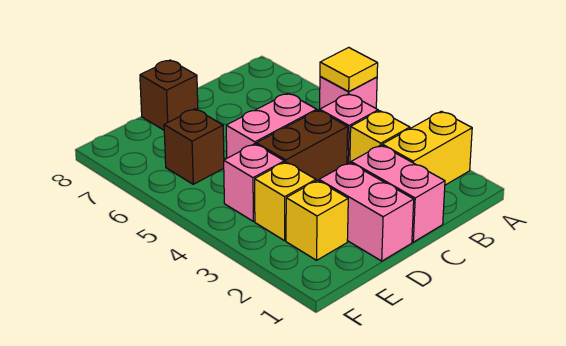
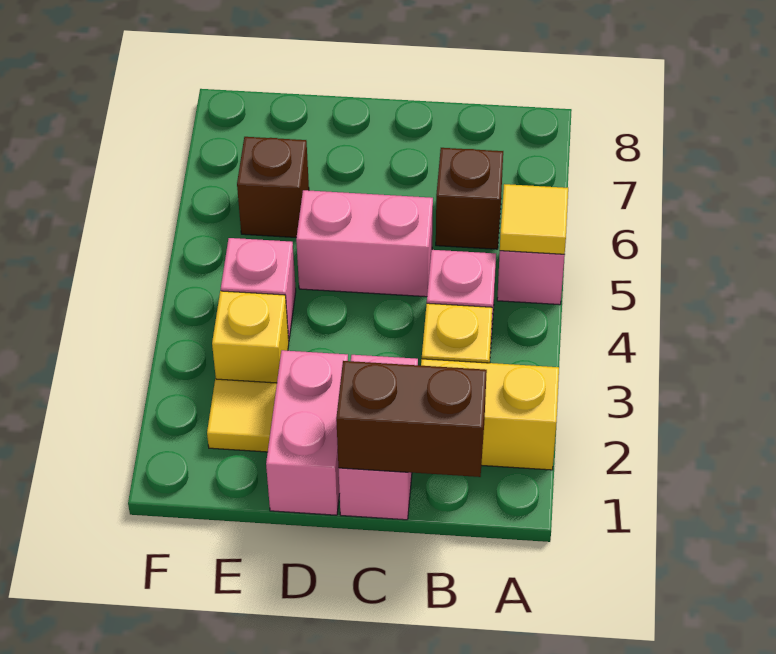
brown brick C4:D4 level 1 -> brown brick B1:C1 level 2
brown brick D8 level 1 -> brown brick B6 level 1
yellow brick E2 level 1 -> yellow tile E2 level 1

